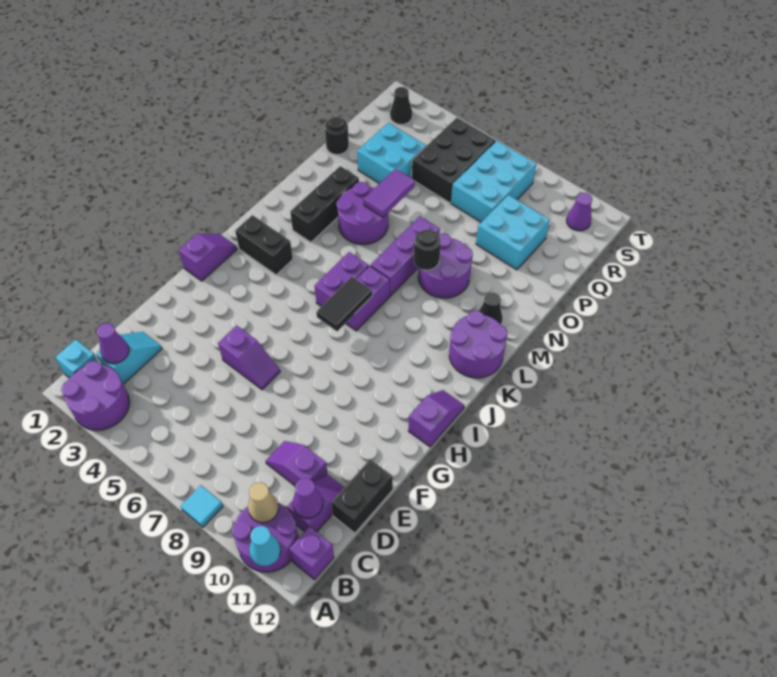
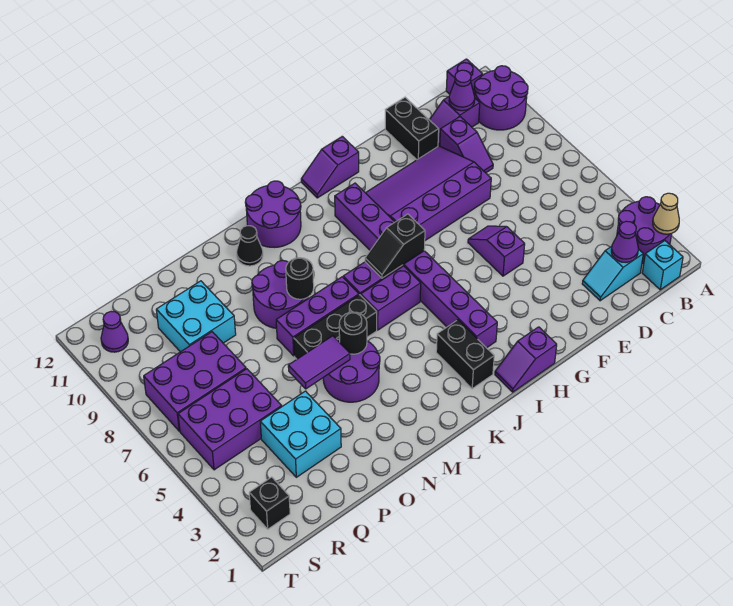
cyan tile A8 level 1 -> none
cyan cone A11 level 2 -> none
tan cone B10 level 2 -> tan cone A2 level 2
black brick D12:E12 level 1 -> black brick E11:E12 level 1
none -> purple slope E8:H10 level 1 top 8
none -> purple brick I3:I10 level 1
black tile I7:J7 level 2 -> black slope I7:J7 level 2 top I
black brick L3:N3 level 1 -> black brick L6:N6 level 1
black round brick P1 level 1 -> black round brick M5 level 2
black brick Q5:S6 level 1 -> purple brick Q5:S6 level 1
cyan brick Q7:S8 level 1 -> purple brick Q7:S8 level 1
black cone S2 level 1 -> black brick S2 level 1

